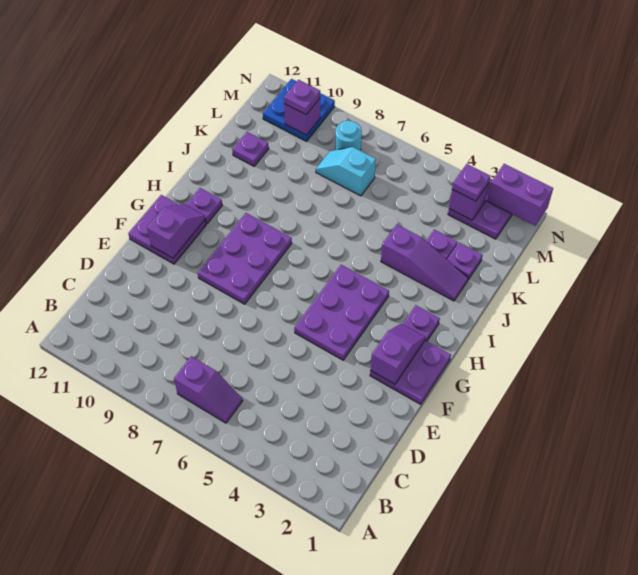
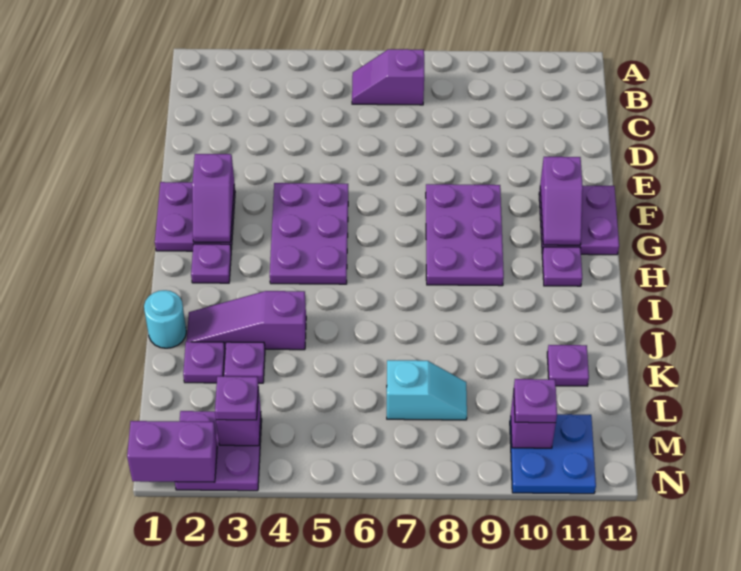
cyan round brick M8 level 1 -> cyan round brick J1 level 1

